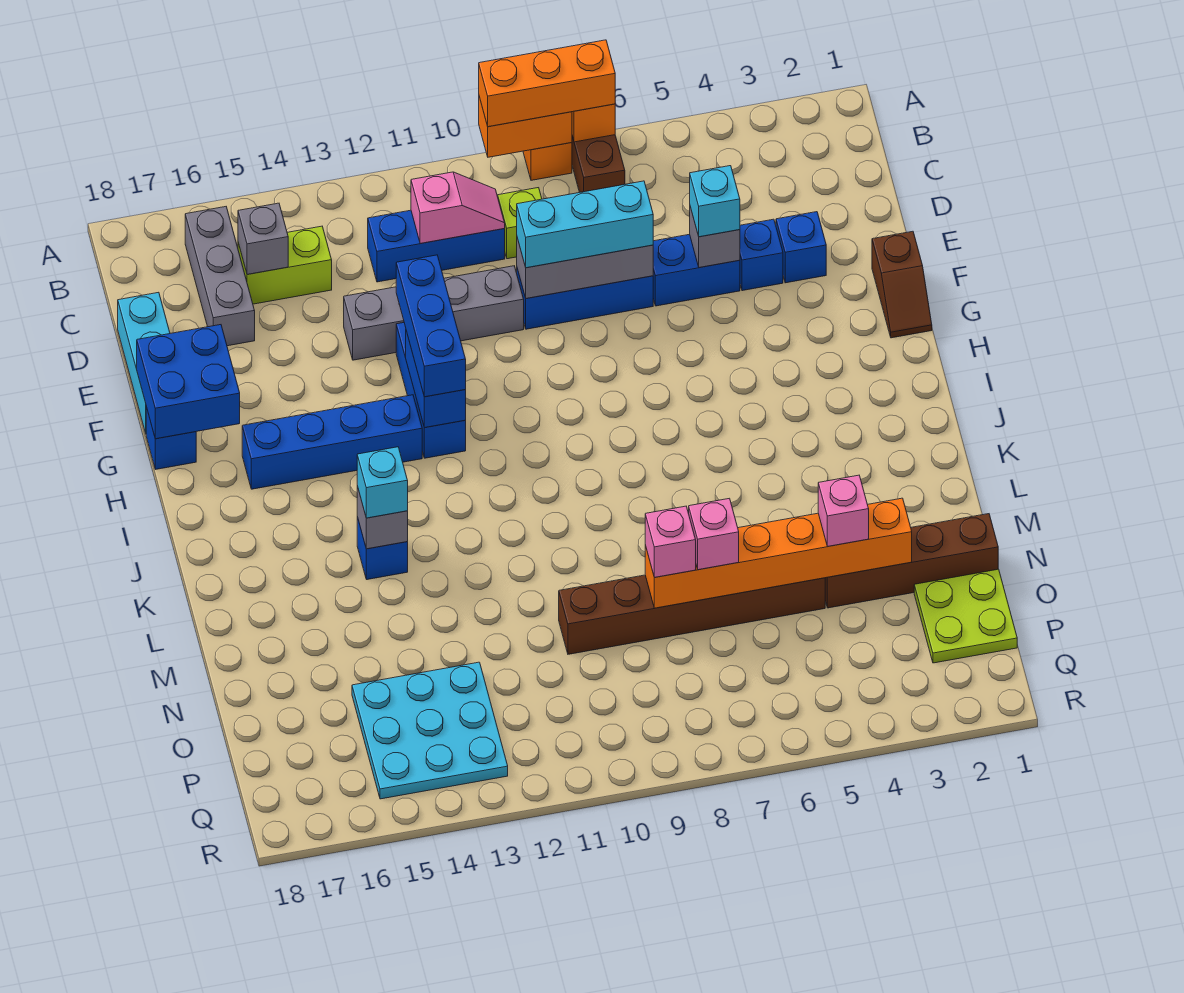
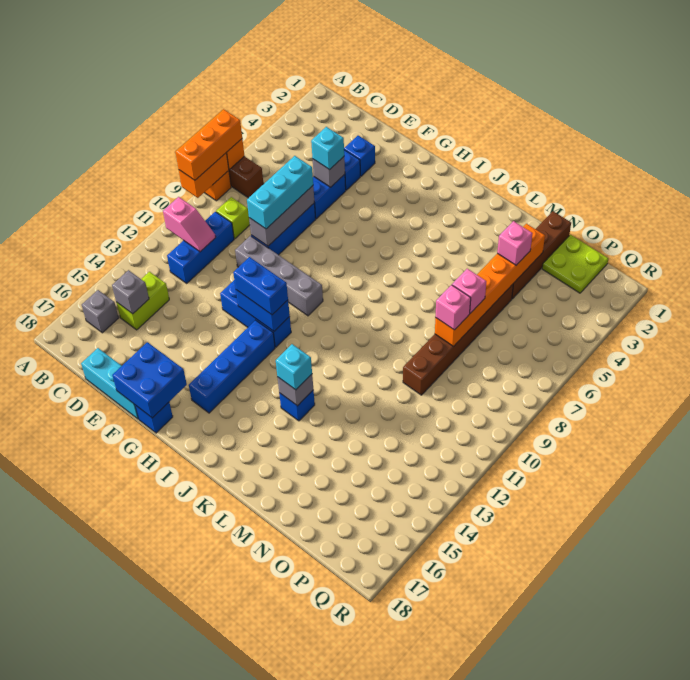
grey brick B16:D16 level 1 -> grey brick B16 level 1
pink slope C10:C11 level 2 top 11 -> pink slope B11:C11 level 2 top B
grey brick E10:E13 level 1 -> grey brick E10:H10 level 1
brown slope F1:G1 level 1 top F -> none
blue brick F12:H12 level 3 -> blue brick G12:H12 level 3
cyan plate O13:Q15 level 1 -> none

